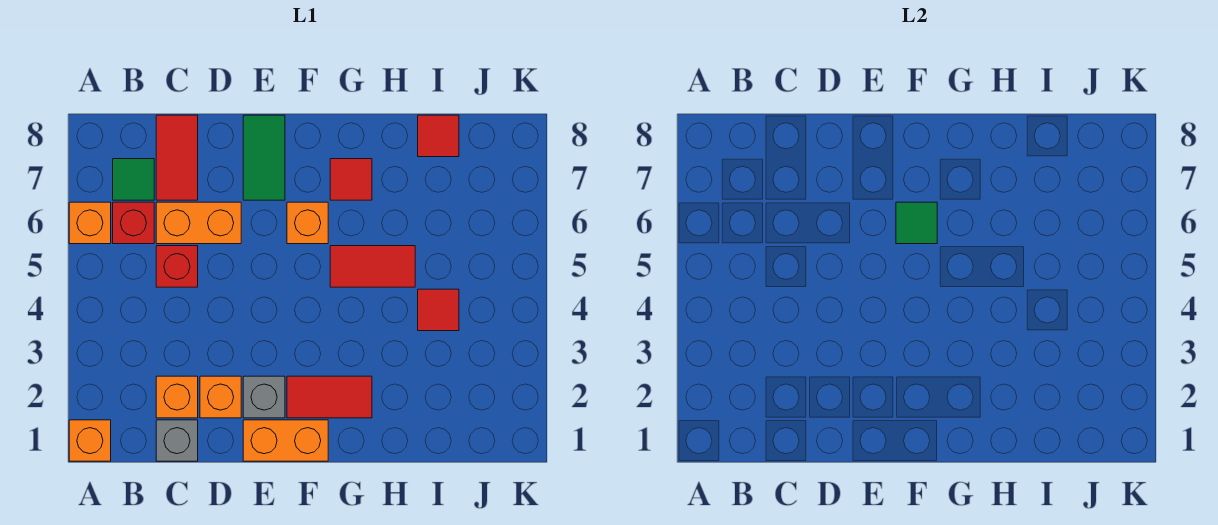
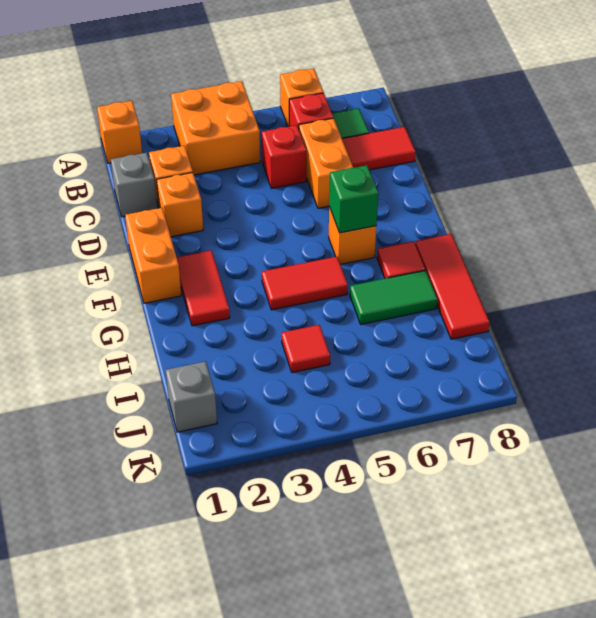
none -> orange brick A3:B4 level 1
grey brick E2 level 1 -> grey brick J1 level 1
green tile E7:E8 level 1 -> green tile H6:H7 level 1
green tile F6 level 2 -> green brick F6 level 2
red tile G5:H5 level 1 -> red tile G4:G5 level 1
red tile I8 level 1 -> red tile G8:I8 level 1

